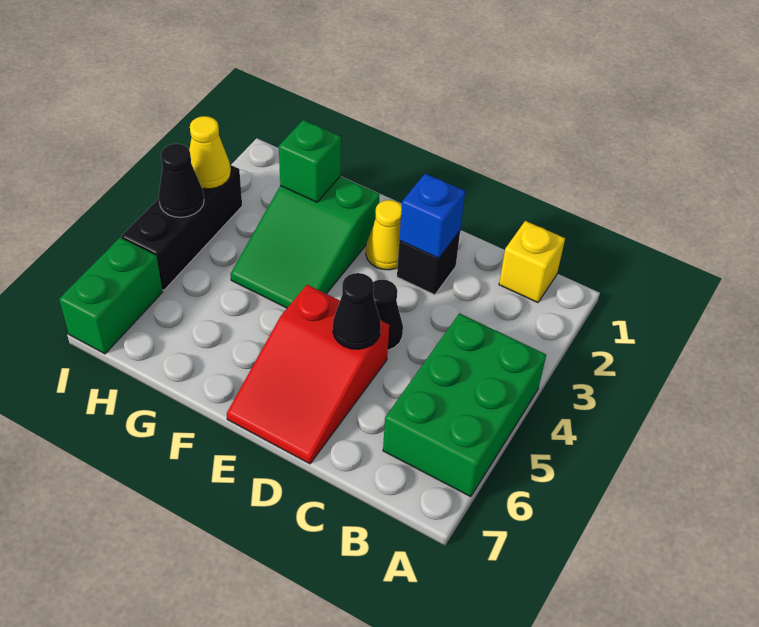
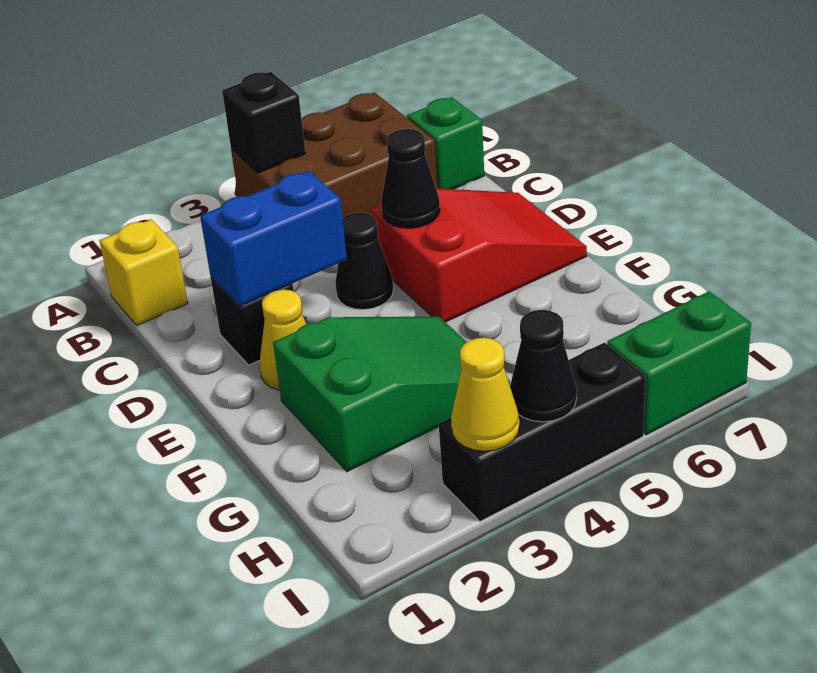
green brick A4:B6 level 1 -> brown brick A4:B6 level 1
none -> black brick A4 level 2
blue brick D2 level 2 -> blue brick D2:D3 level 2
green brick G2 level 2 -> green brick B7 level 1

